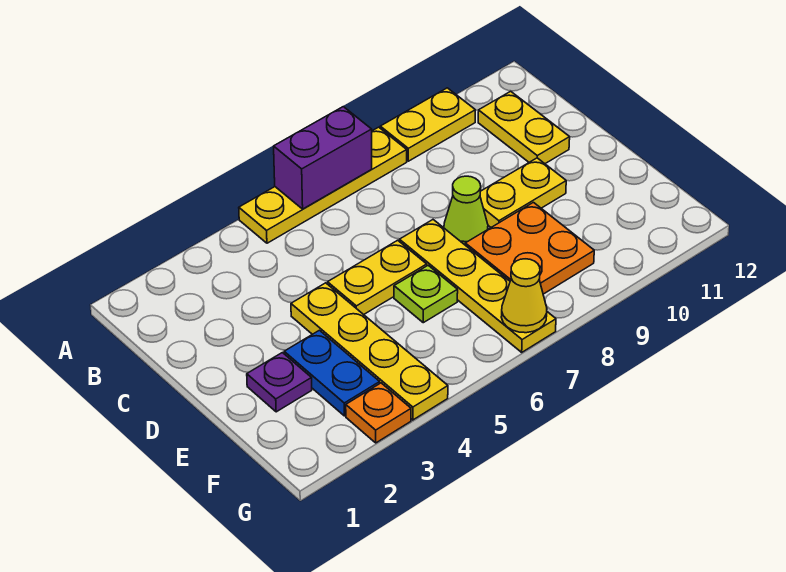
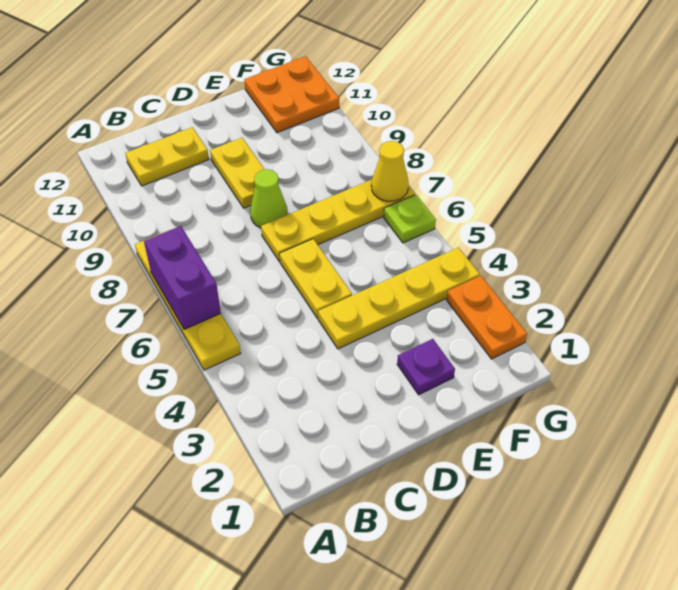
yellow plate A9:A10 level 1 -> none
blue plate E3:F3 level 1 -> none
lime plate E6 level 1 -> lime plate G6 level 1
orange plate E8:F9 level 1 -> orange plate F11:G12 level 1
orange plate G3 level 1 -> orange plate G2:G3 level 1

